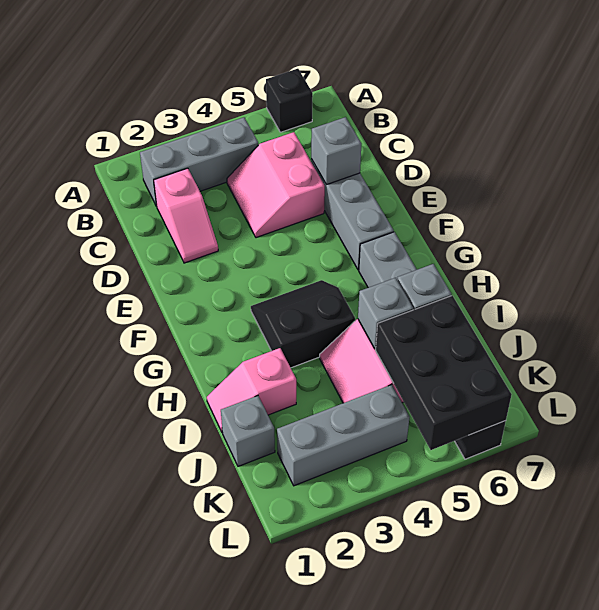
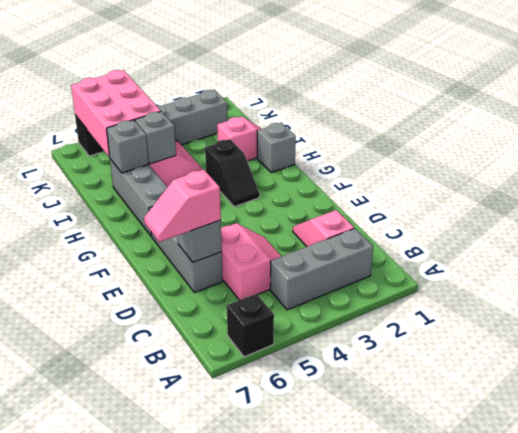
none -> pink slope D6:D7 level 3 top 6
black slope G3:H4 level 1 top H -> black slope G3:H3 level 1 top H
grey brick J1 level 1 -> grey brick H1 level 1
black brick J5:L6 level 2 -> pink brick J5:L6 level 2

